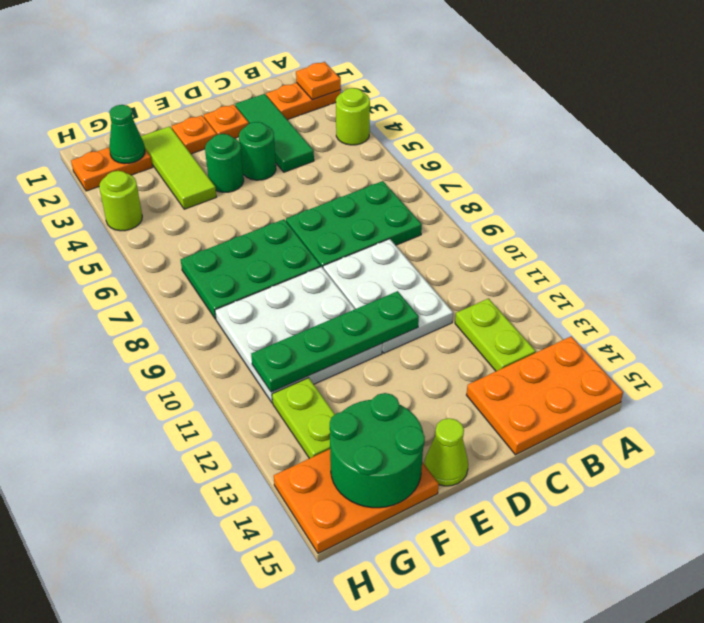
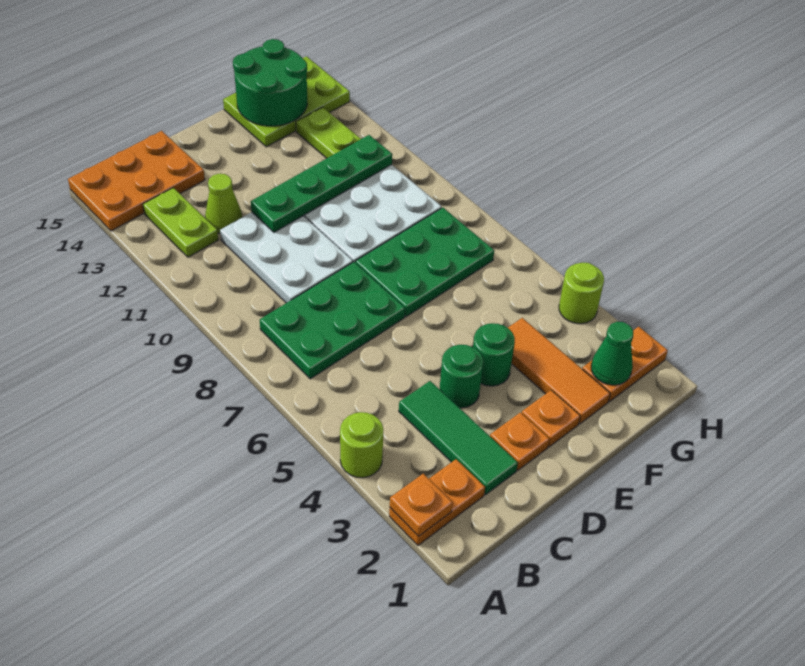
lime cone E15 level 1 -> lime cone C12 level 1
lime tile F2:F4 level 1 -> orange tile F2:F4 level 1
orange plate F14:H15 level 1 -> lime plate F14:H15 level 1

